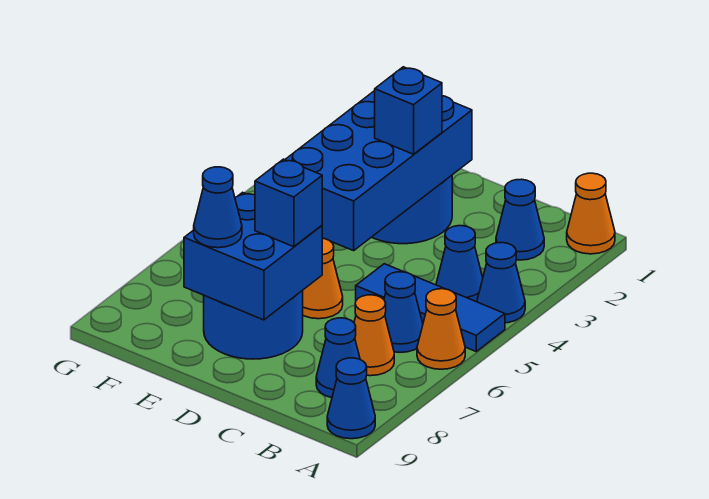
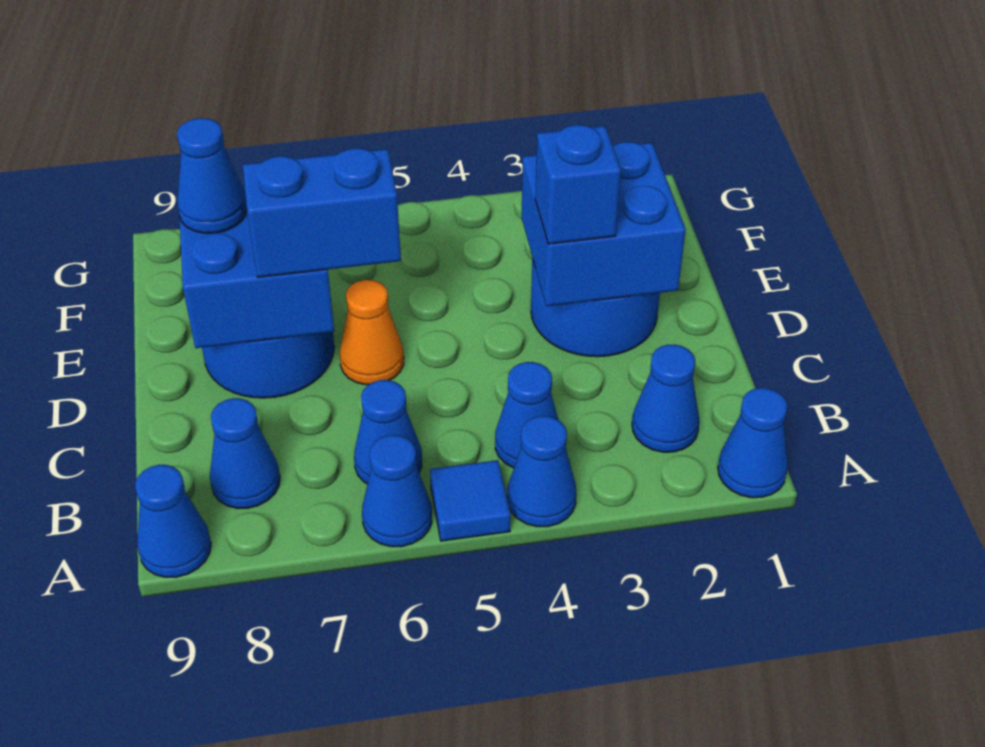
orange cone A1 level 1 -> blue cone A1 level 1
blue tile A5:C5 level 1 -> blue tile A5 level 1
orange cone A6 level 1 -> blue cone A6 level 1
orange cone B7 level 1 -> none
blue brick D2:E5 level 2 -> blue brick D2:E3 level 2
blue brick D7 level 3 -> blue brick D6:D7 level 3

